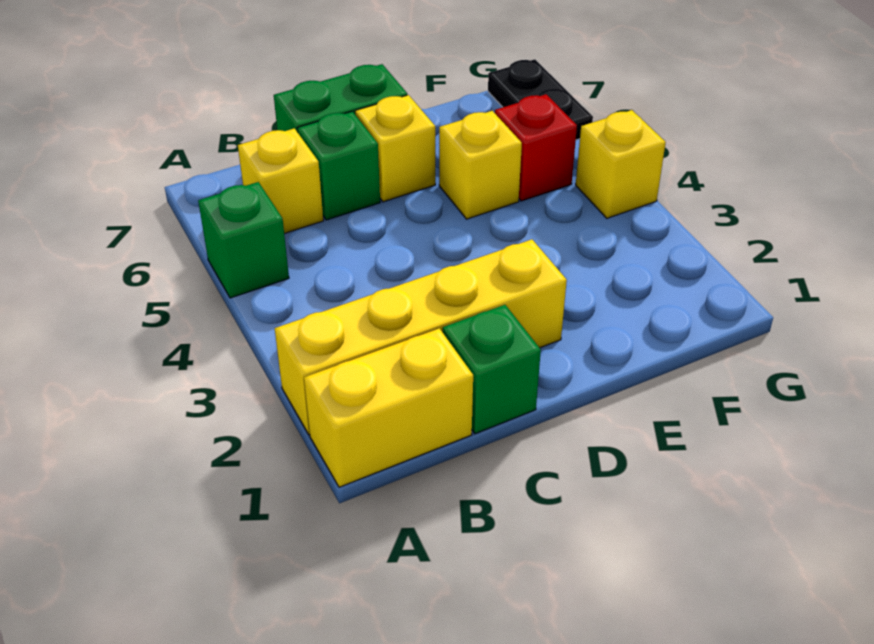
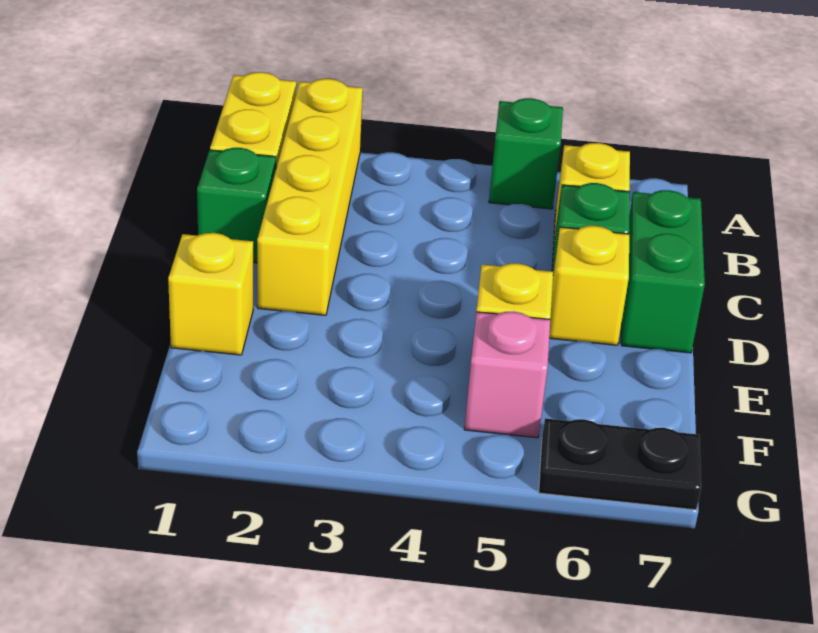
red brick F5 level 1 -> pink brick F5 level 1
yellow brick G4 level 1 -> yellow brick E1 level 1

